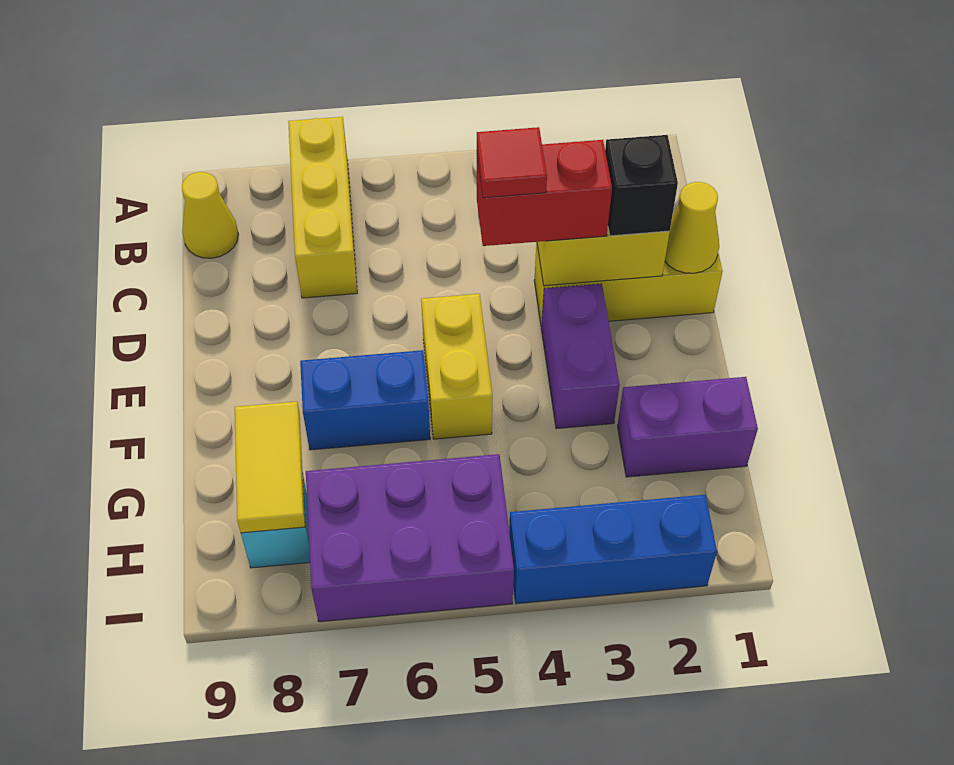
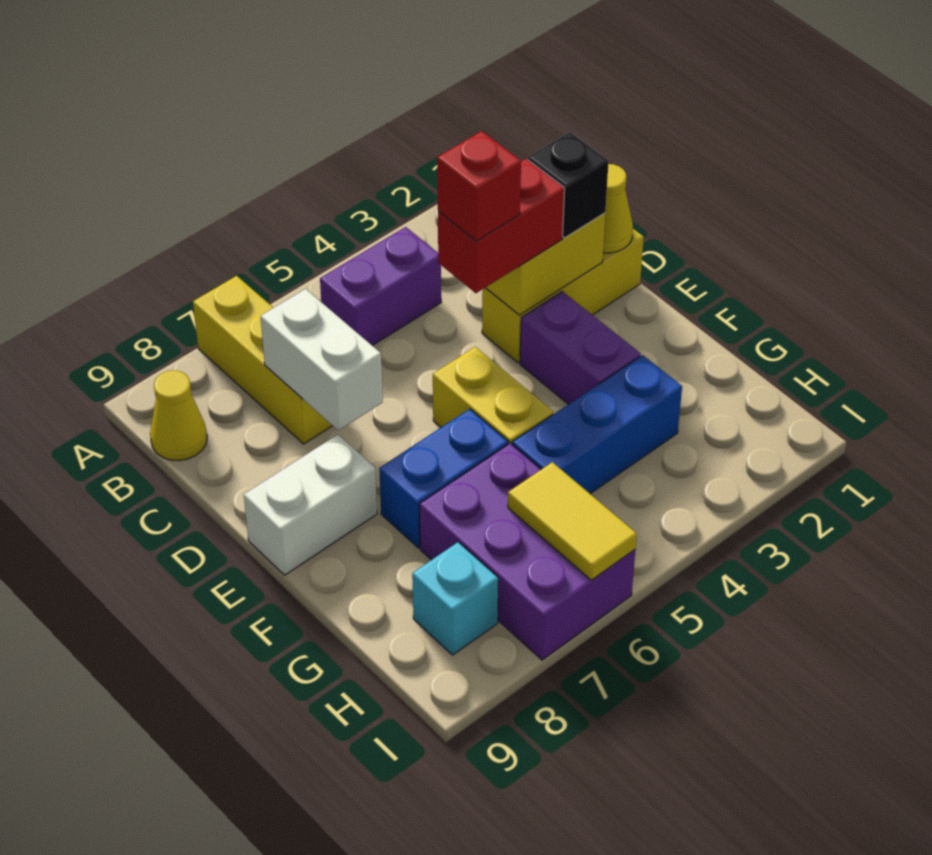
none -> white brick C7:D7 level 2
red tile D4 level 4 -> red brick D4 level 4
none -> white brick E8:E9 level 1
purple brick G1:G2 level 1 -> purple brick B4:B5 level 1
yellow tile G8:H8 level 2 -> yellow tile H6:I6 level 2
purple brick H5:I7 level 1 -> purple brick G6:I7 level 1
blue brick I2:I4 level 1 -> blue brick G3:G5 level 1

